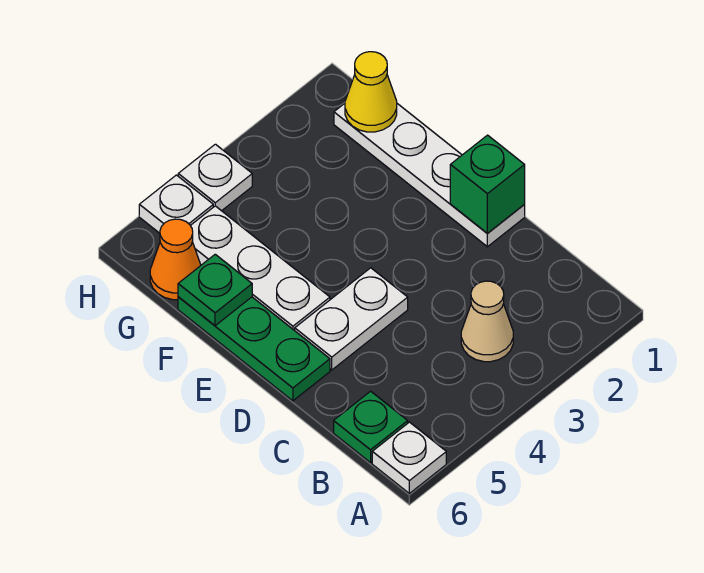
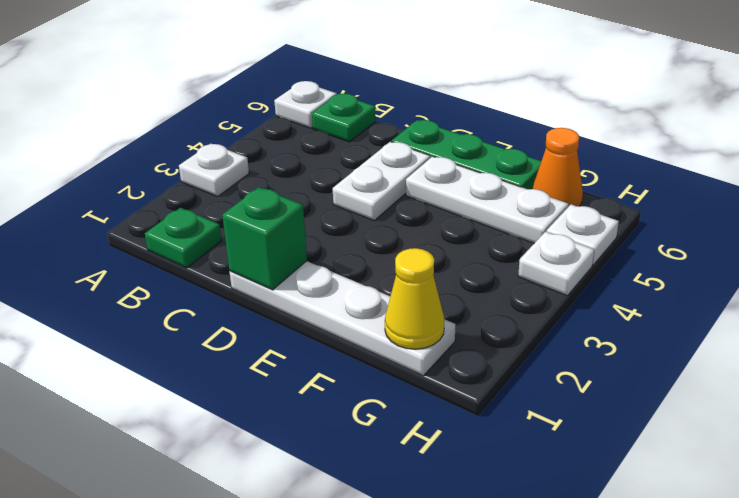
none -> white plate A3 level 1
tan cone B3 level 1 -> none
green plate F6 level 2 -> green plate B1 level 1

